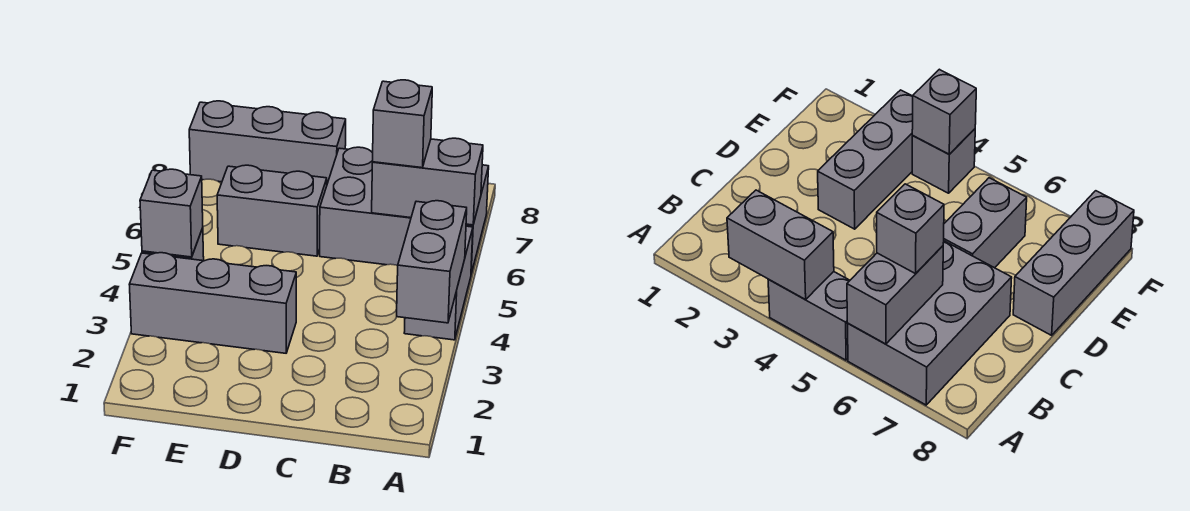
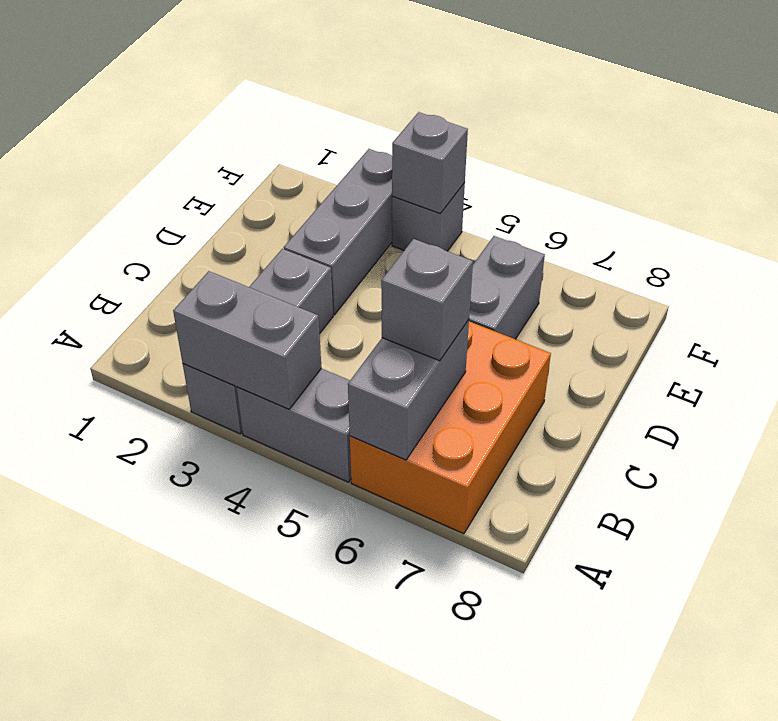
grey brick A6:C7 level 1 -> orange brick A6:C7 level 1
grey brick D8:F8 level 1 -> grey brick A3:C3 level 1

